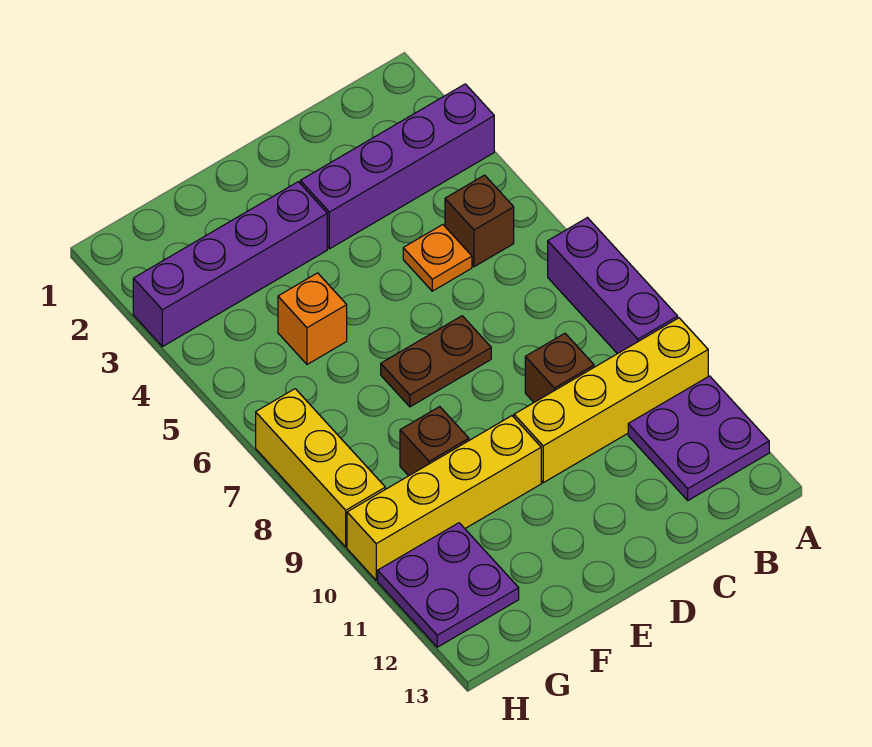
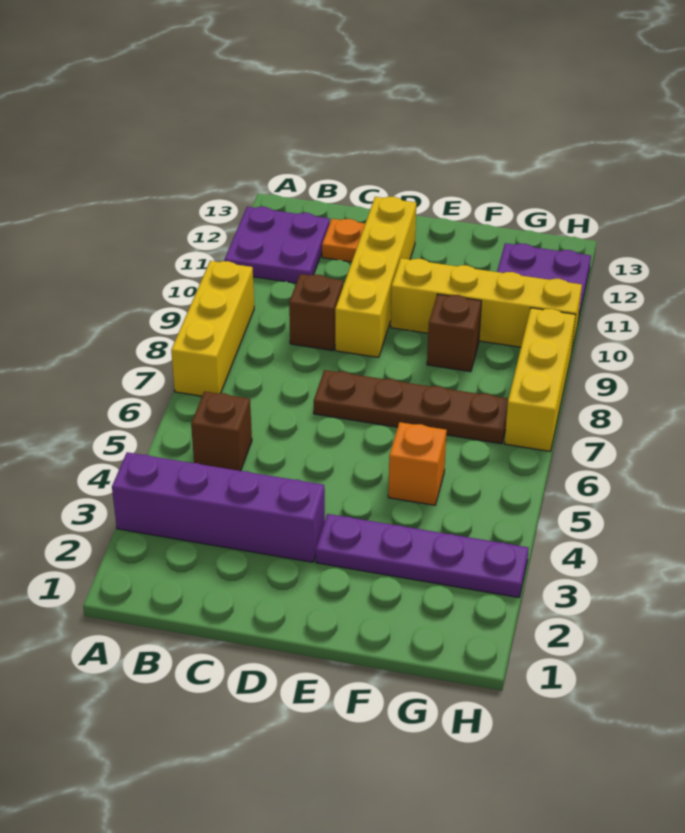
purple brick A7:A9 level 1 -> yellow brick A7:A9 level 1
yellow brick A10:D10 level 1 -> yellow brick D9:D12 level 1
orange plate C5 level 1 -> orange plate C12 level 1
brown plate D7:E7 level 1 -> brown plate D7:G7 level 1
purple brick E3:H3 level 1 -> purple plate E3:H3 level 1

